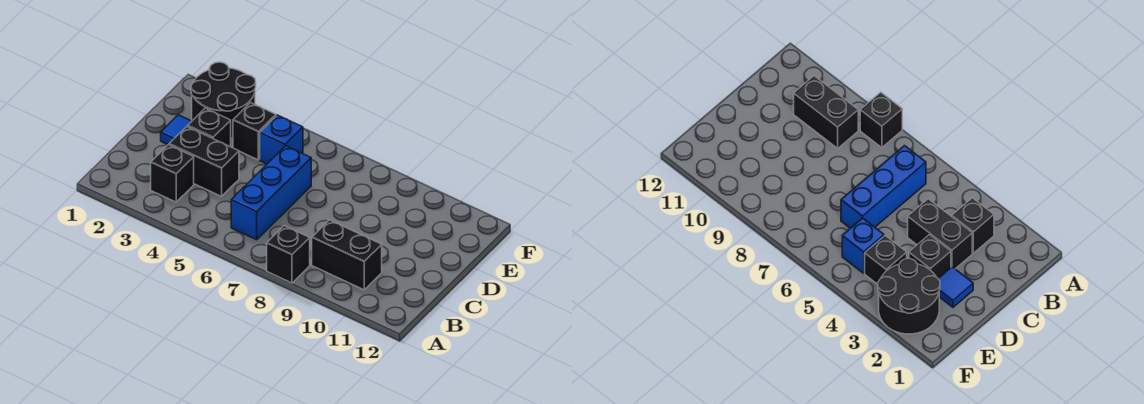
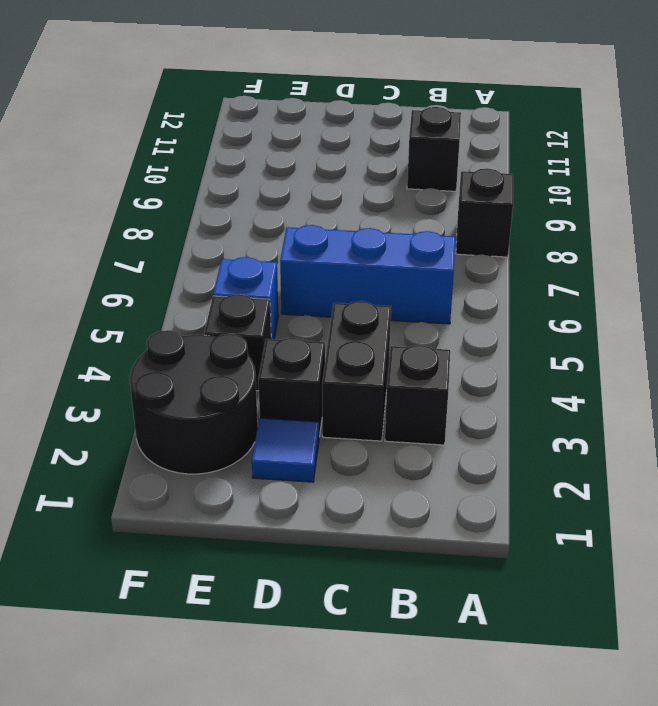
black brick B9:B10 level 1 -> black brick B10 level 1

